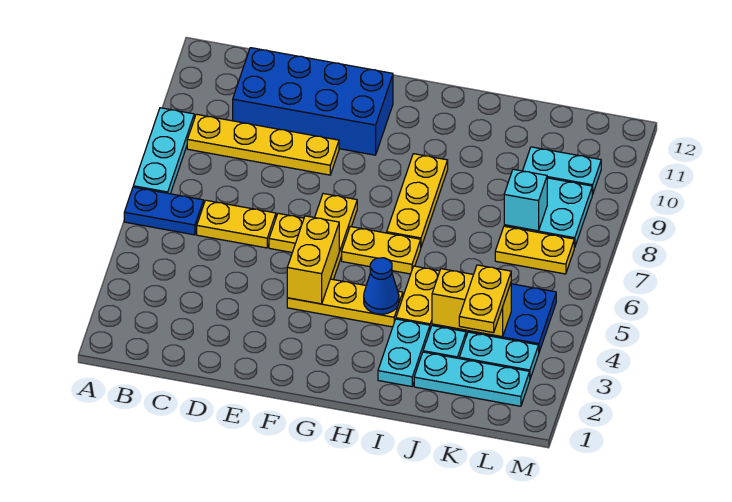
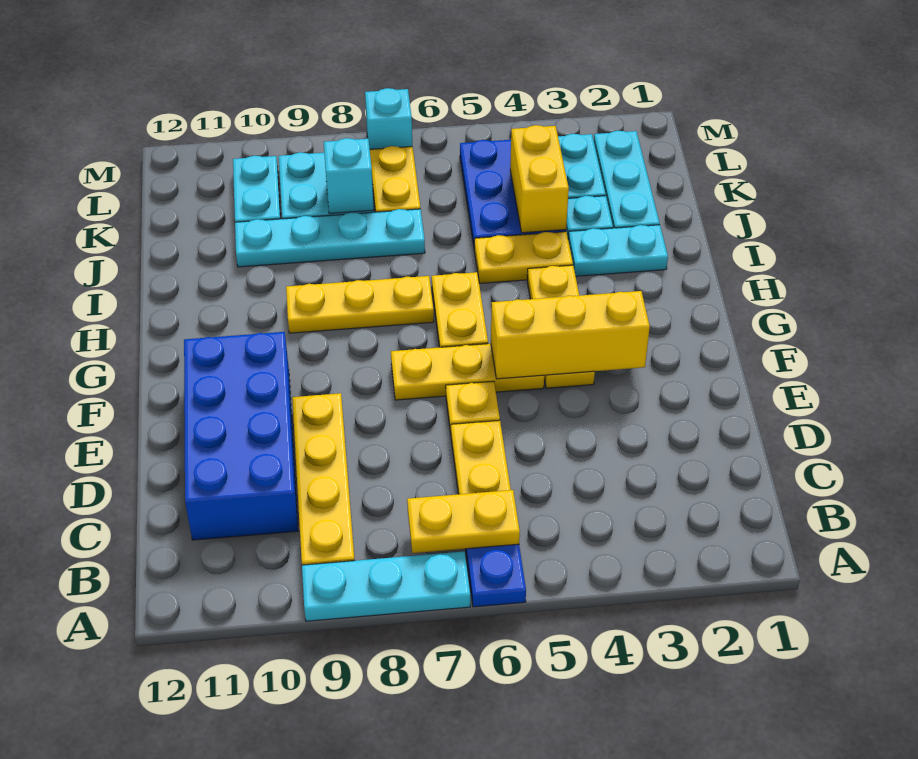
yellow brick F4:F5 level 2 -> yellow brick F3:F5 level 2
blue cone H4 level 2 -> none
none -> cyan plate J7:J10 level 1
yellow plate K3:K4 level 3 -> yellow plate B6:B7 level 2
none -> cyan brick M7 level 1

